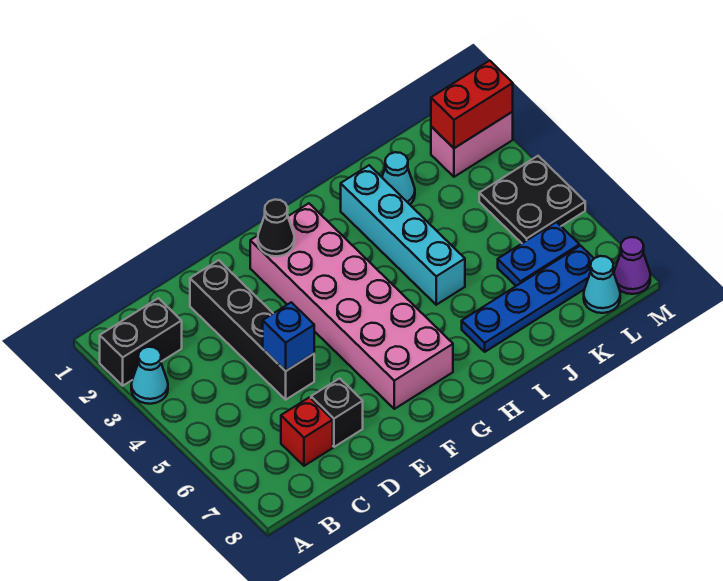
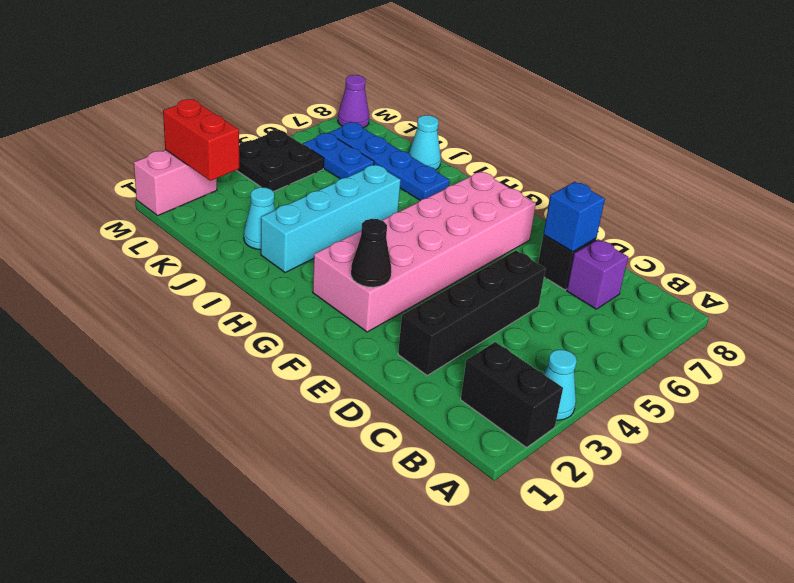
red brick C7 level 1 -> purple brick C7 level 1
blue brick D5 level 2 -> blue brick D7 level 2
pink brick L2:M2 level 1 -> pink brick M1:M2 level 1
cyan cone L8 level 1 -> cyan cone J8 level 1

